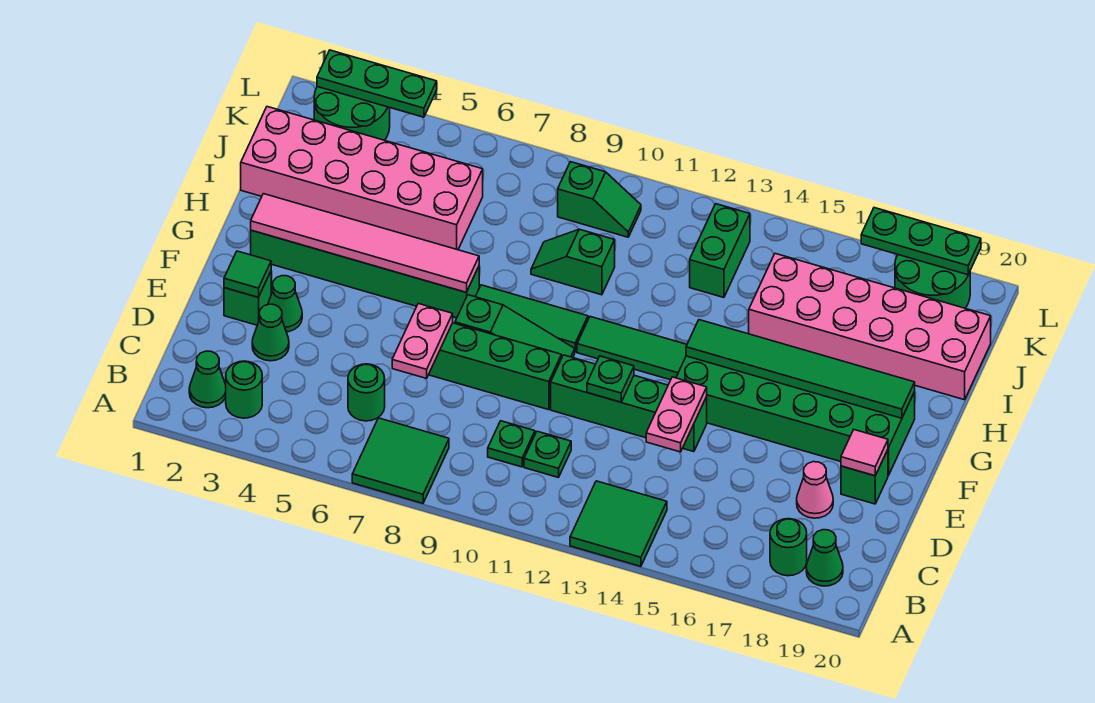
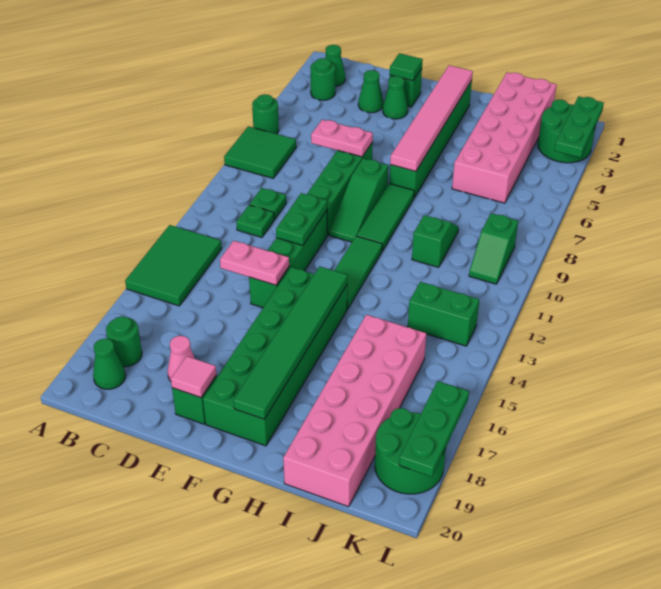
green tile A13:B14 level 1 -> green tile A13:B15 level 1
green round brick C6 level 1 -> green round brick A6 level 1
green plate E12 level 2 -> green plate E11:E12 level 2

